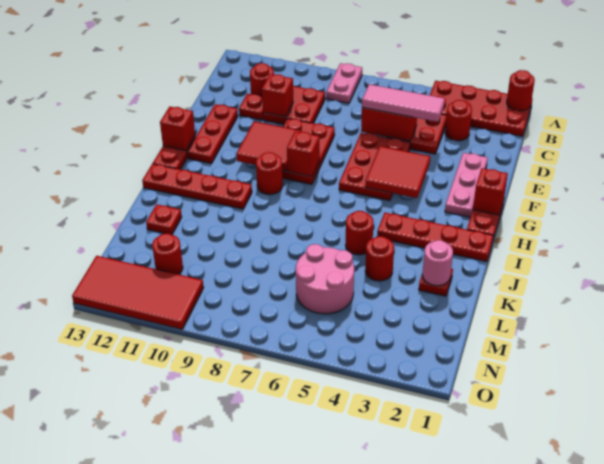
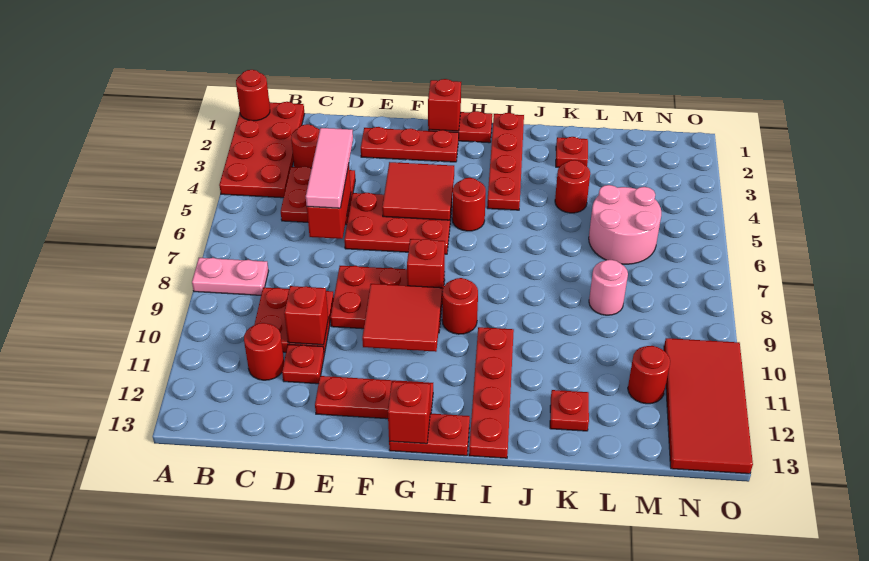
pink plate E2:G2 level 1 -> red plate E2:G2 level 1
red round brick J5 level 1 -> red round brick H5 level 1
pink round brick K2 level 2 -> pink round brick L8 level 1

